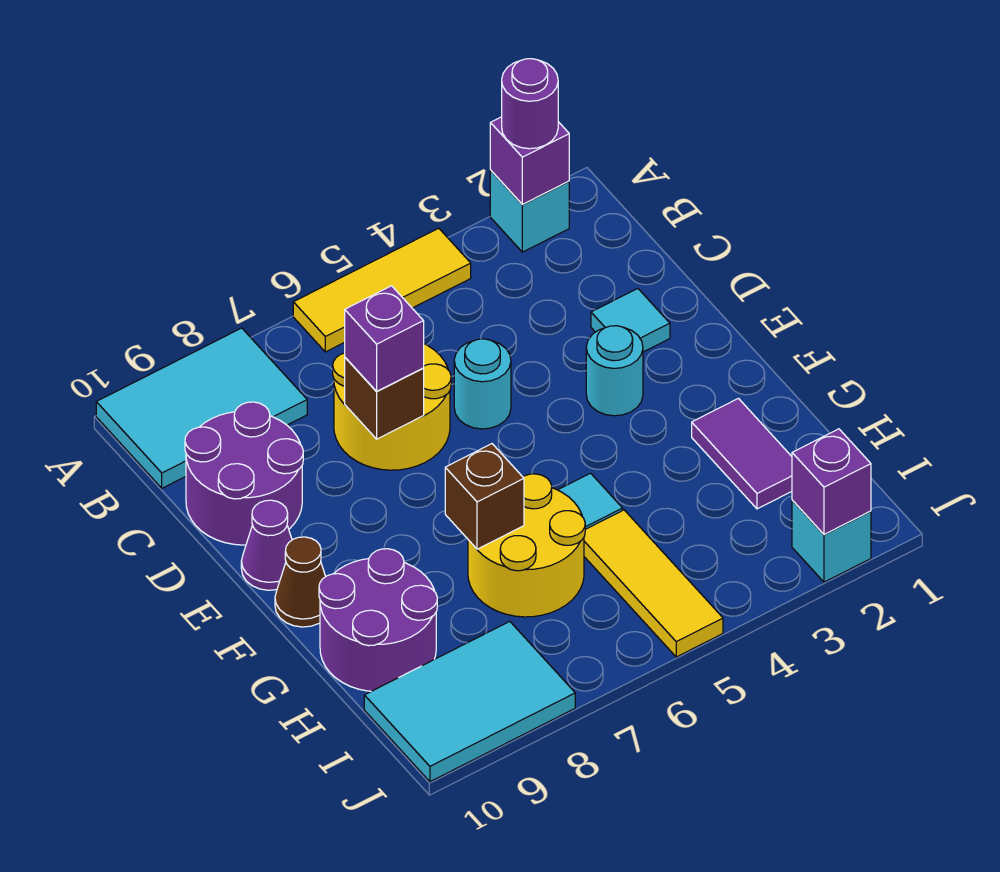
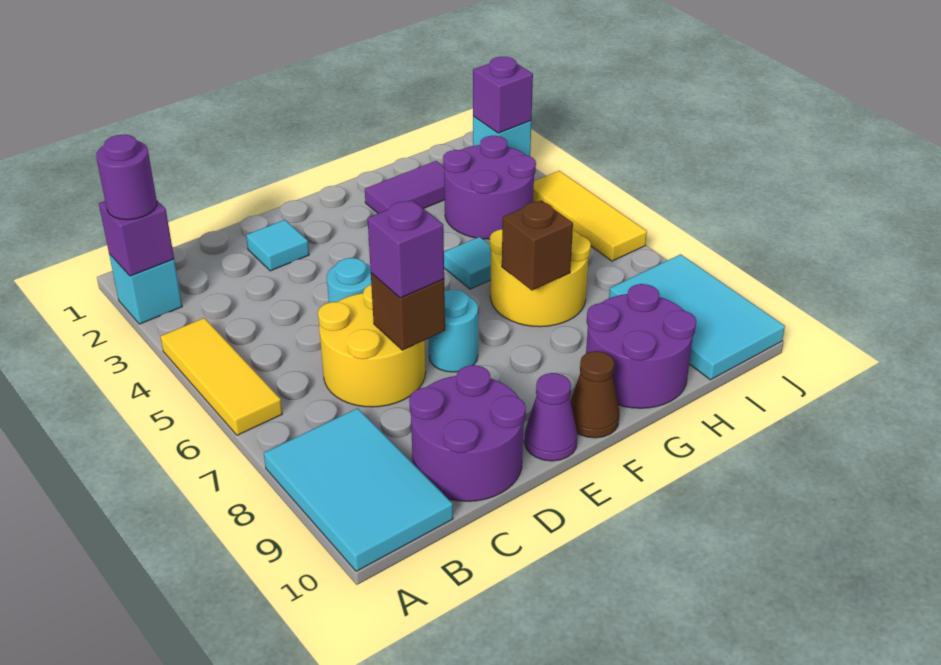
cyan round brick E3 level 1 -> cyan round brick E7 level 1
none -> purple round brick H3:I4 level 1
yellow tile H5:J5 level 1 -> yellow tile J4:J6 level 1

